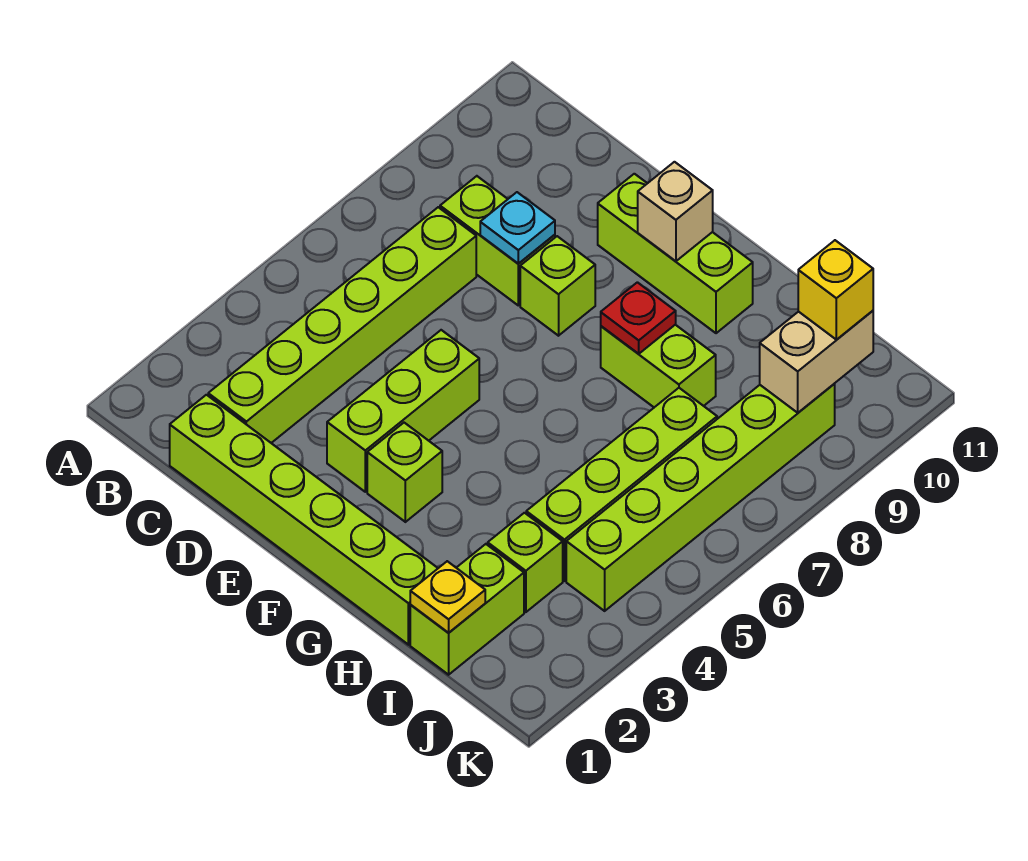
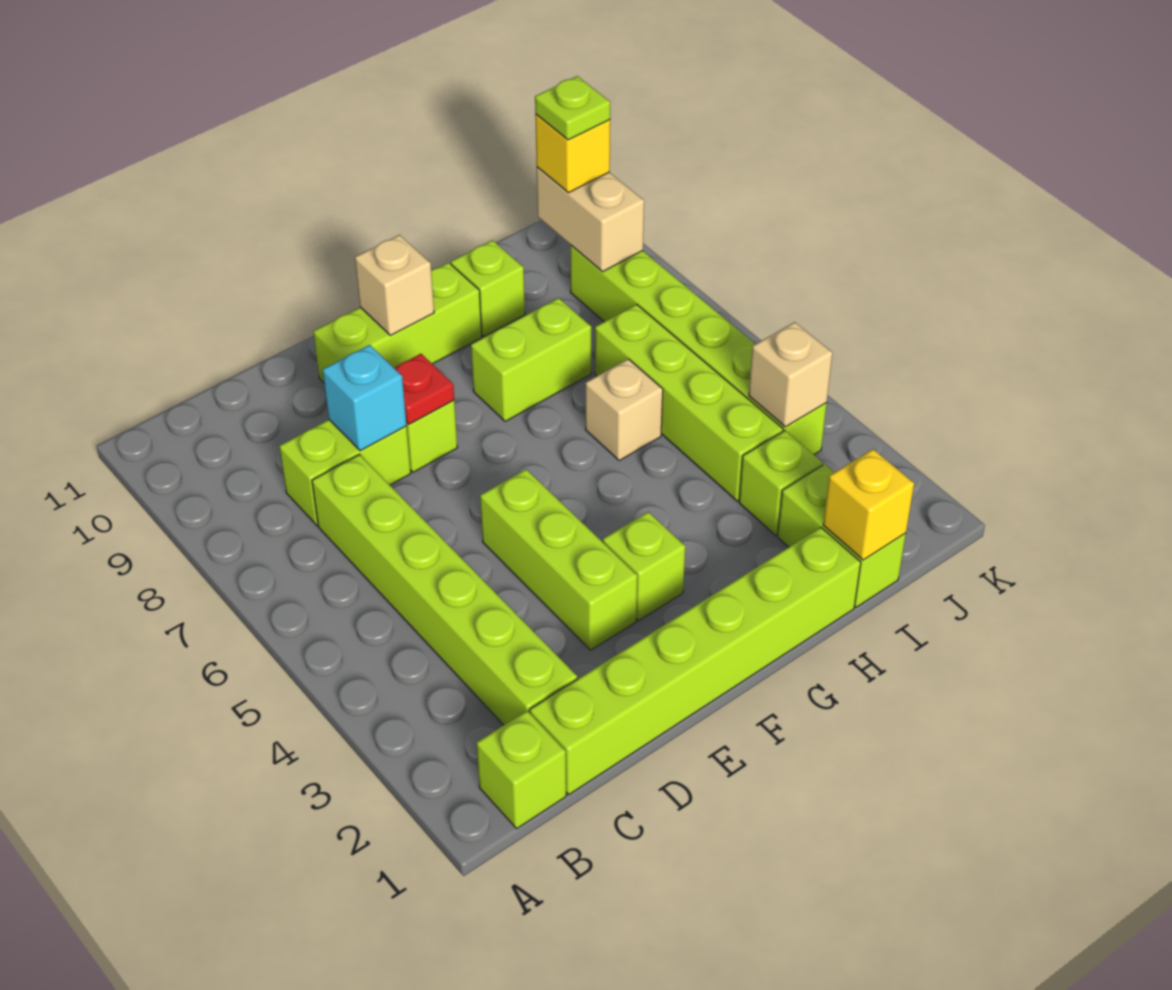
none -> lime brick B1 level 1
cyan plate D8 level 2 -> cyan brick D8 level 2
red plate G8 level 2 -> red plate E8 level 2
none -> tan brick H6 level 1
none -> lime brick H10 level 1
yellow plate I1 level 2 -> yellow brick I1 level 2
none -> tan brick J4 level 2
none -> lime plate J10 level 4

